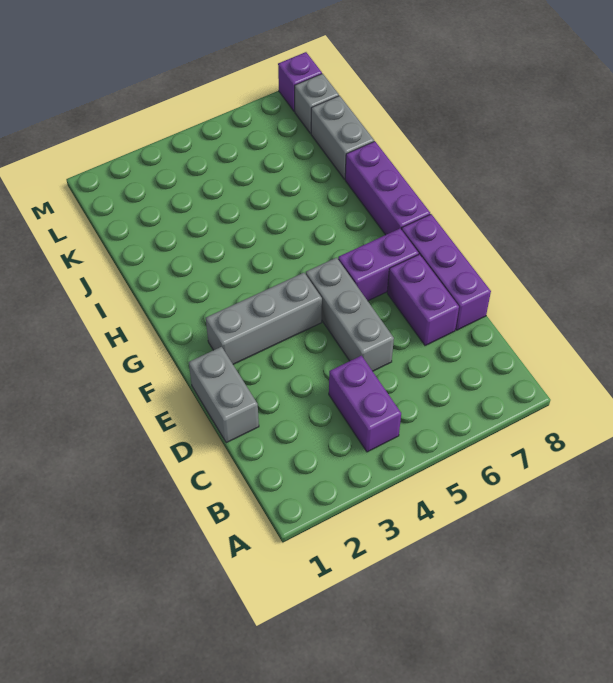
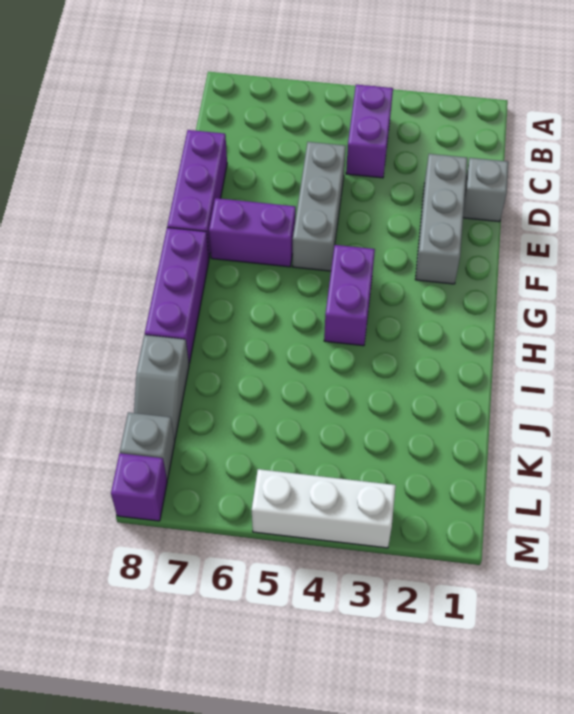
grey brick D1:E1 level 1 -> grey brick D1 level 1
purple brick D7:E7 level 1 -> purple brick G4:H4 level 1
grey brick F2:F4 level 1 -> grey brick D2:F2 level 1
grey brick J8:K8 level 1 -> grey slope J8:K8 level 1 top J
none -> white brick M3:M5 level 1

